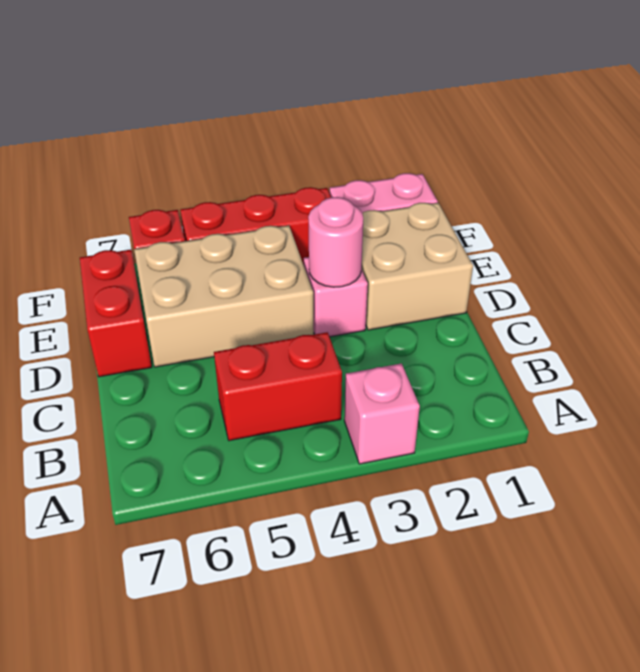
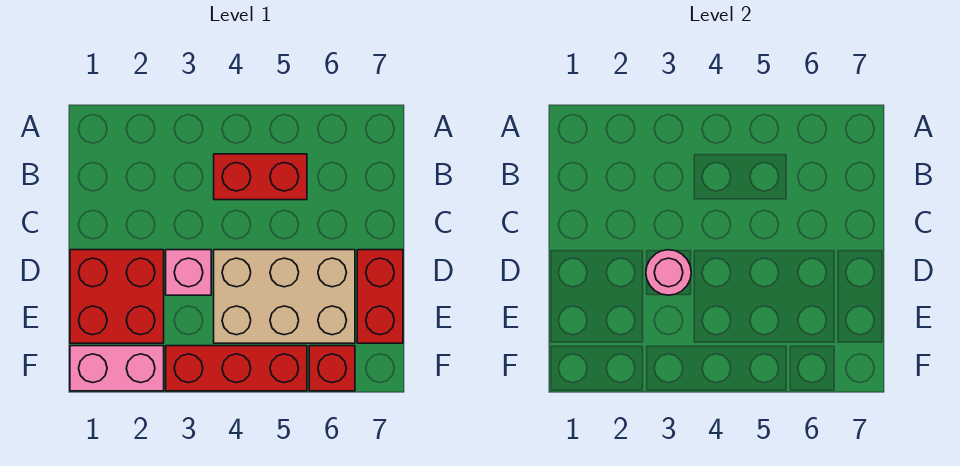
pink brick A3 level 1 -> none
tan brick D1:E2 level 1 -> red brick D1:E2 level 1

